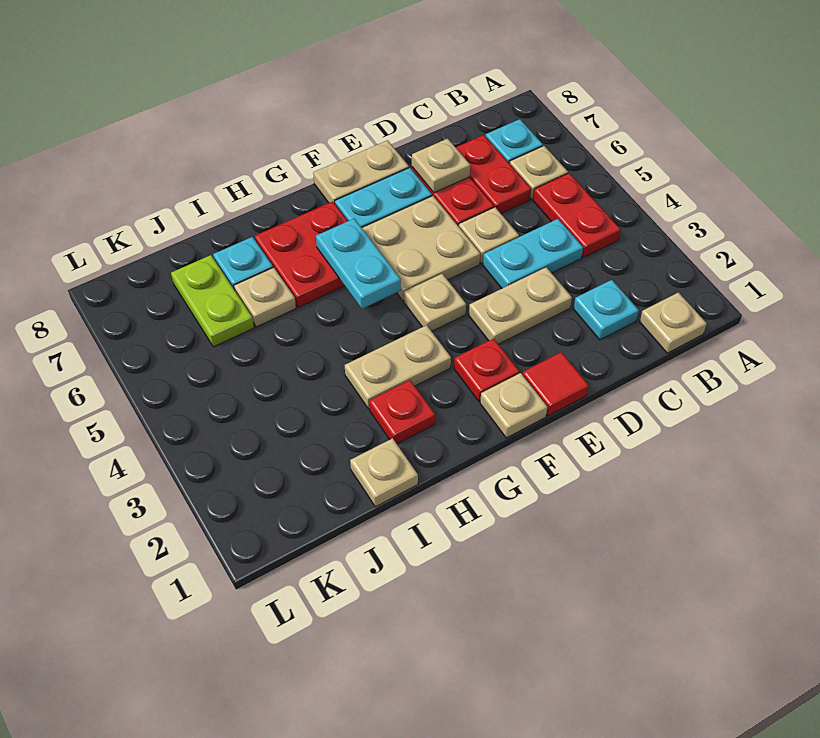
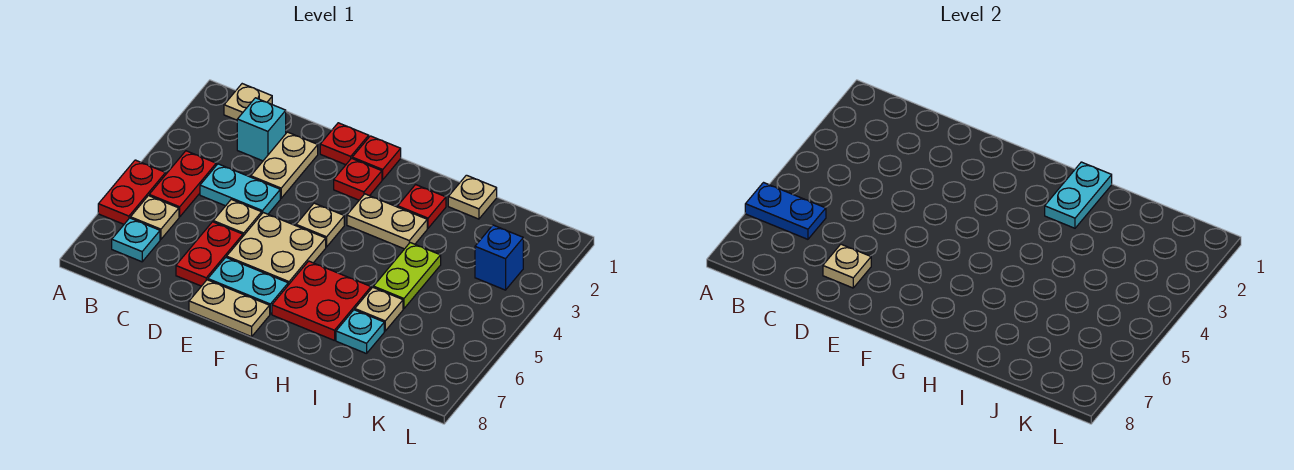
none -> blue plate A6:B6 level 2
cyan plate C2 level 1 -> cyan brick C2 level 1
red plate C6:C7 level 1 -> red plate A5:A6 level 1
tan plate D3:E3 level 1 -> tan plate D2:D3 level 1
red tile E1 level 1 -> red plate E1 level 1
tan plate F1 level 1 -> red plate F1 level 1
cyan plate G5:G6 level 2 -> cyan plate H1:H2 level 2
lime plate J6:J7 level 1 -> lime plate I4:I5 level 1
none -> blue brick K3 level 1

